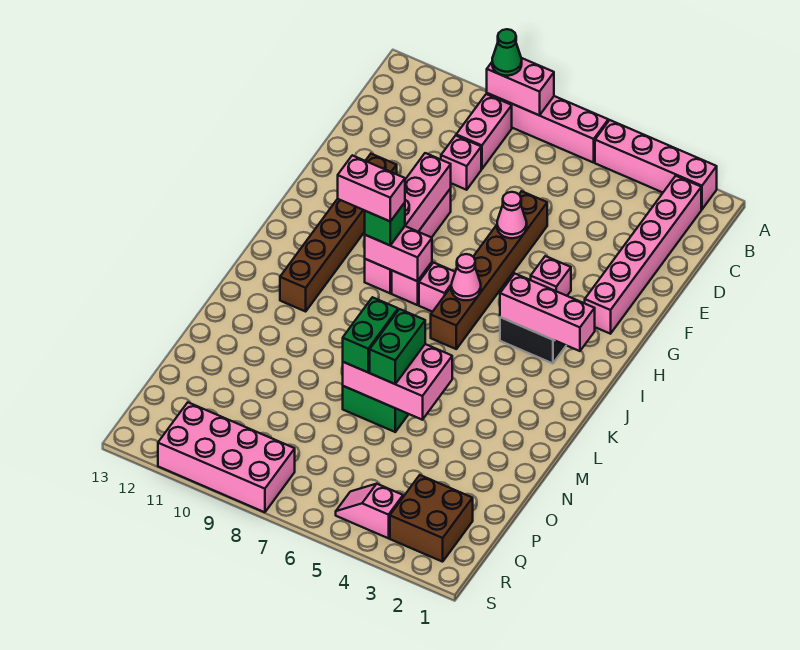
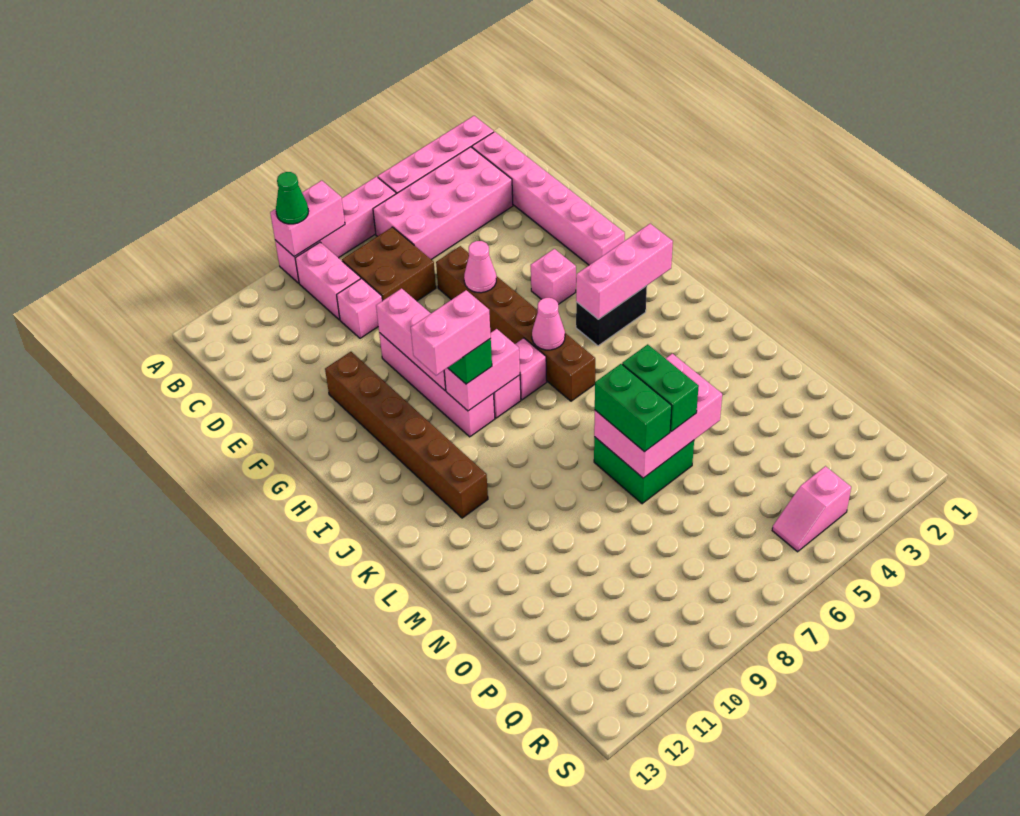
brown brick Q2:R3 level 1 -> brown brick C7:D8 level 1
pink brick R8:S11 level 1 -> pink brick B3:C6 level 1

